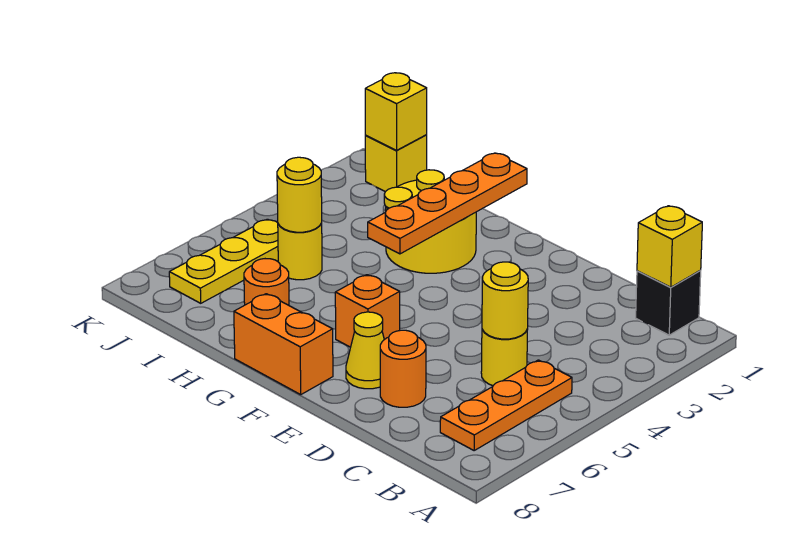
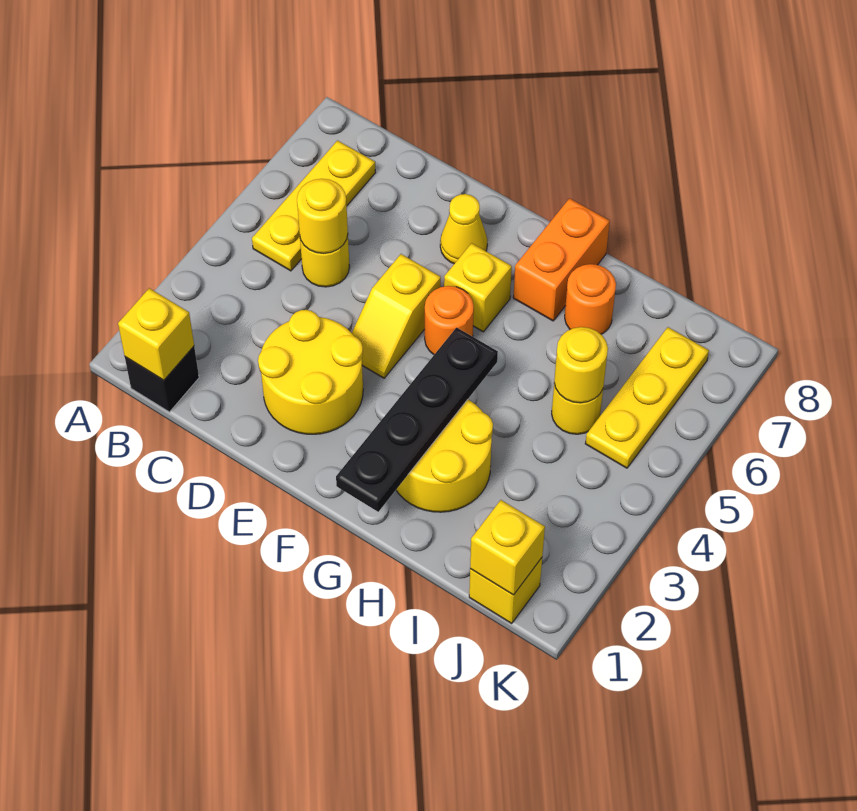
orange plate B5:B7 level 1 -> yellow plate B5:B7 level 1
none -> yellow round brick D2:E3 level 1
orange round brick D7 level 1 -> orange round brick F5 level 1
none -> yellow slope E4:E5 level 1 top 5
orange brick F6 level 1 -> yellow brick F6 level 1
orange brick F8:G8 level 1 -> orange brick G7:G8 level 1
orange plate G1:G4 level 2 -> black plate G1:G4 level 2

